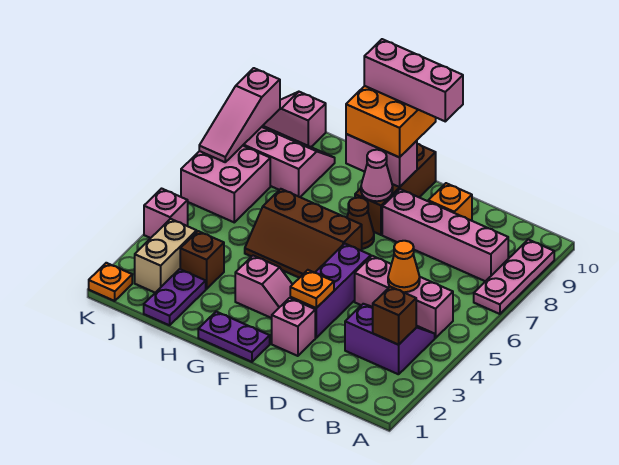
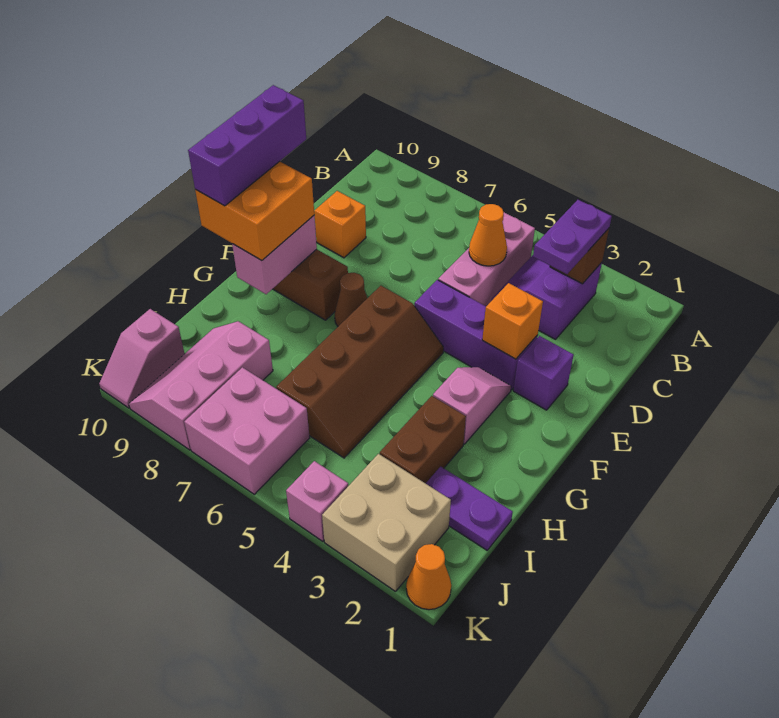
pink plate A7:A9 level 1 -> none
pink brick B8:E8 level 1 -> none
pink brick E2 level 1 -> purple brick E2 level 1
orange plate E3 level 2 -> orange brick E3 level 2
pink brick E10:G10 level 4 -> purple brick E10:G10 level 4
purple plate F1:G1 level 1 -> purple plate B3:C3 level 3
brown slope F5:H6 level 1 top 6 -> brown slope F5:I6 level 1 top 6
pink cone F8 level 2 -> none
brown brick I3 level 1 -> brown brick H3:I3 level 1
tan brick J2:J3 level 1 -> tan brick J2:K3 level 1
orange plate K1 level 1 -> orange cone K1 level 1
pink slope K7:K9 level 2 top 9 -> none

